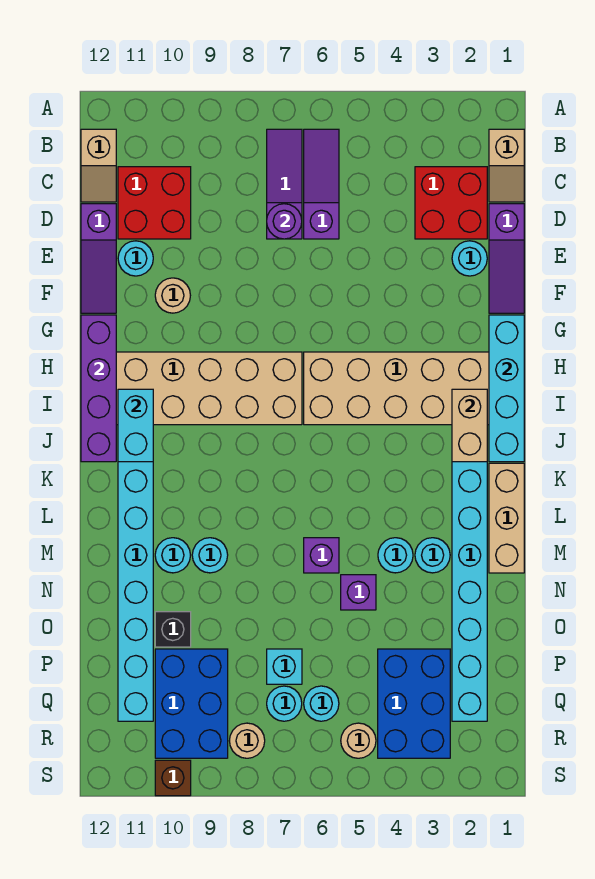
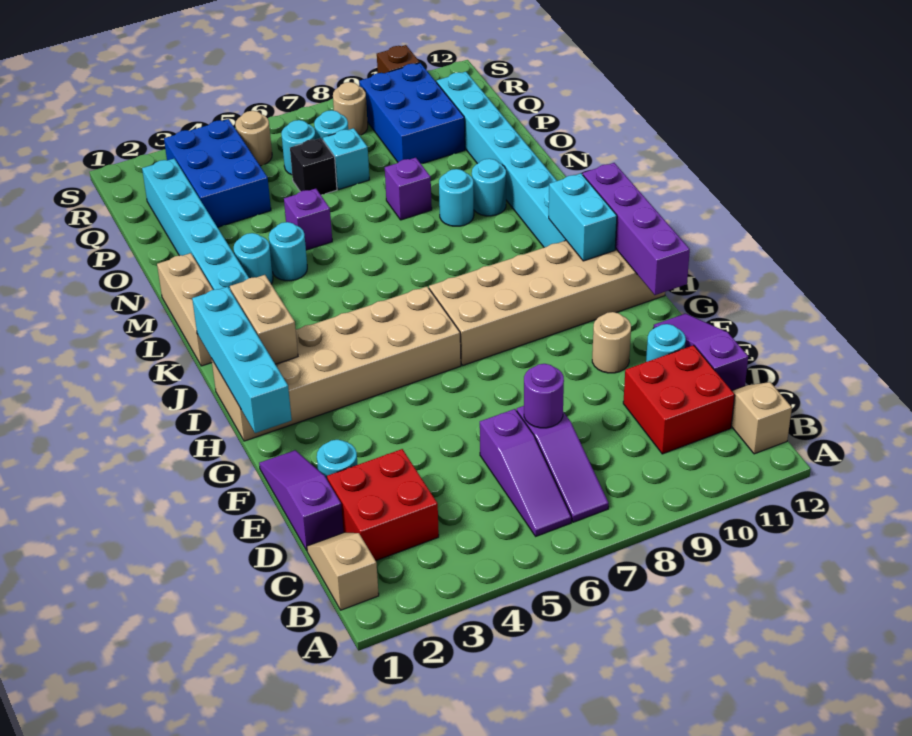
purple brick M6 level 1 -> purple brick N8 level 1
black brick O10 level 1 -> black brick P6 level 1

